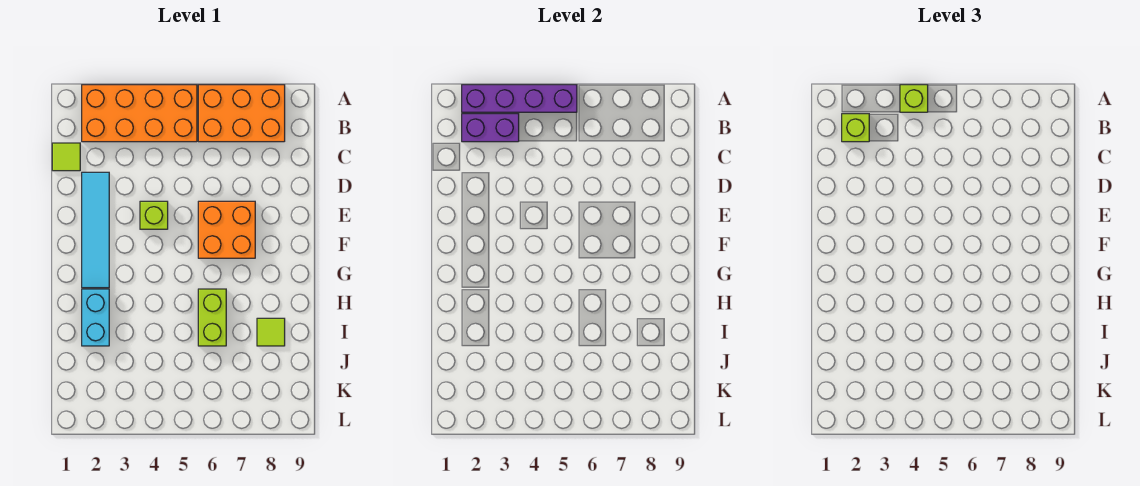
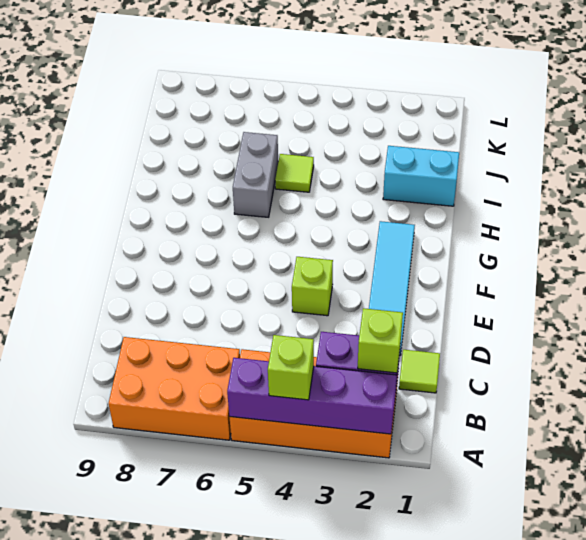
orange brick E6:F7 level 1 -> none
cyan brick H2:I2 level 1 -> cyan brick I1:I2 level 1
lime brick H6:I6 level 1 -> grey brick H6:I6 level 1
lime tile I8 level 1 -> lime tile I5 level 1

